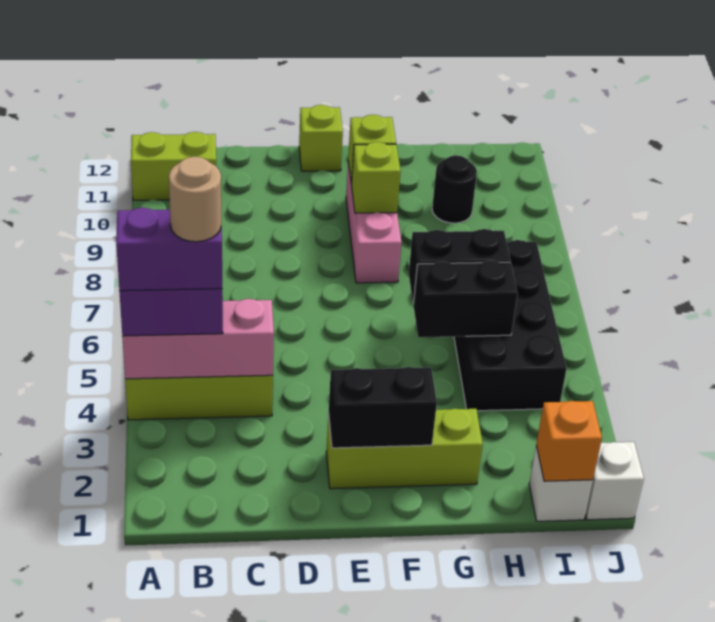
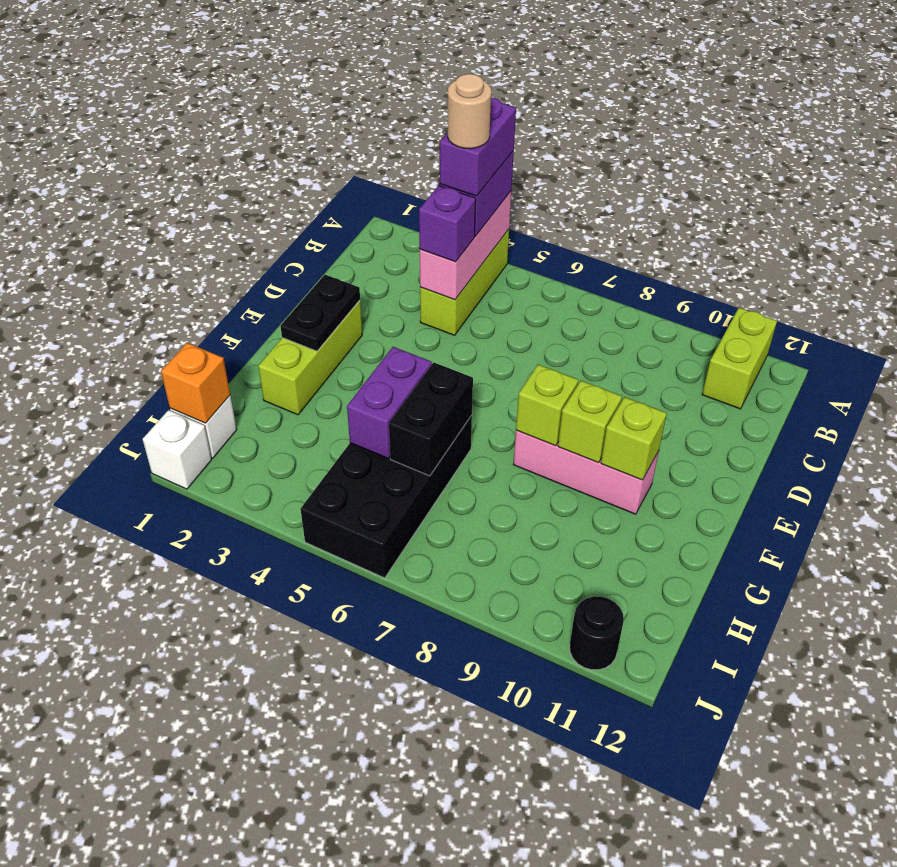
none -> purple brick C4 level 3
black brick E2:F2 level 2 -> black plate E2:F2 level 2
lime brick E12 level 1 -> lime brick F8 level 2
black brick G5:H5 level 2 -> purple brick G5:H5 level 2
black brick H4:I7 level 1 -> black brick G5:J6 level 1
black round brick H10 level 1 -> black round brick J11 level 1

